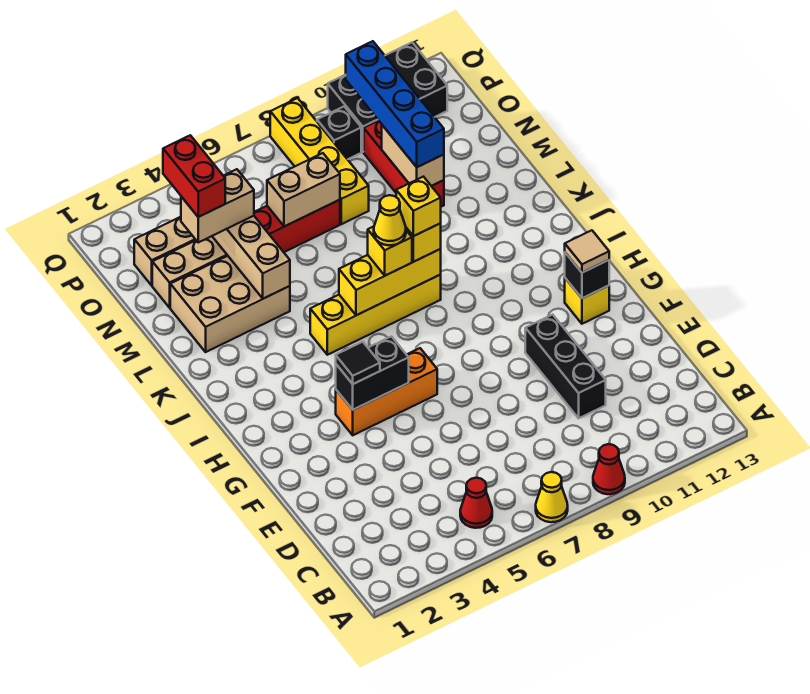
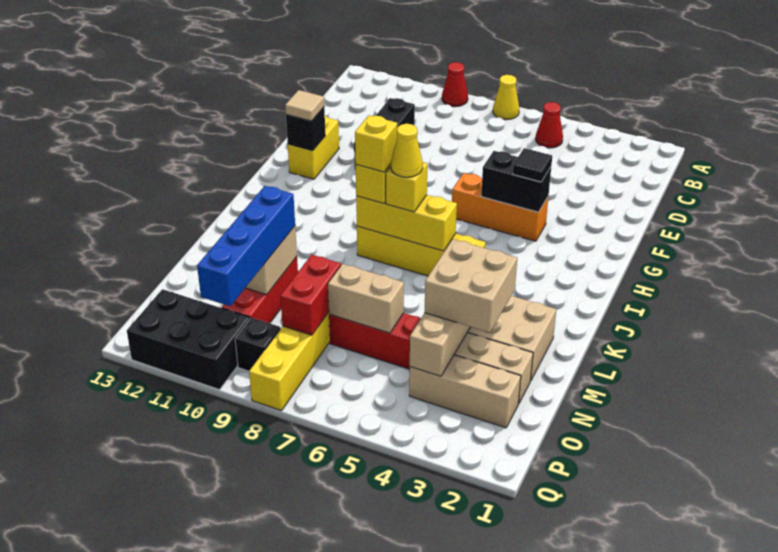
yellow brick G12 level 1 -> yellow brick F12:G12 level 1
tan brick N3:N4 level 3 -> tan brick M3:N4 level 3
red brick N3:O3 level 4 -> red brick N8:O8 level 2

